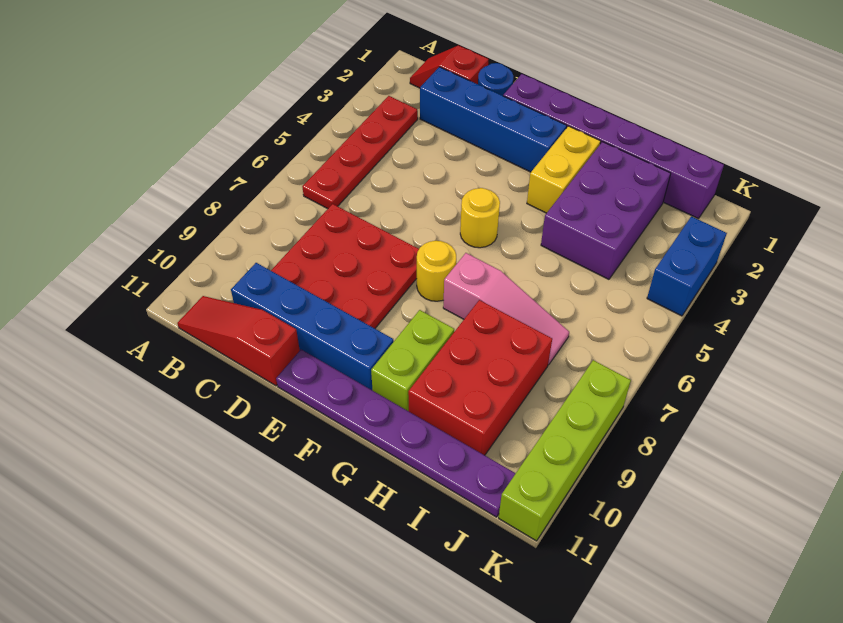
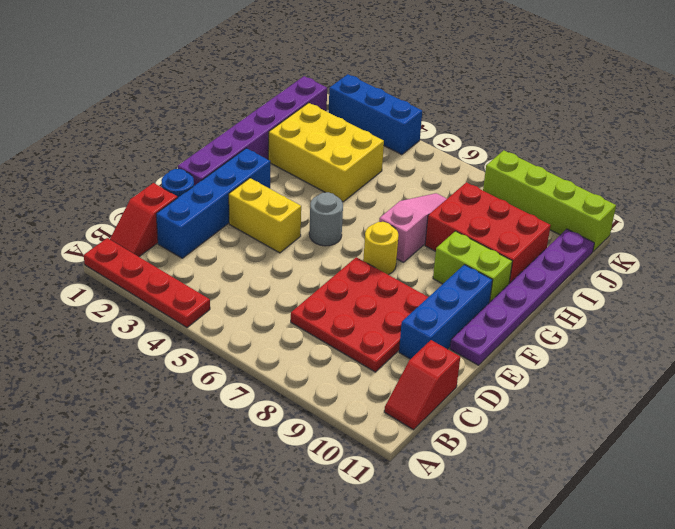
red plate B3:B6 level 1 -> red plate A1:A4 level 1
red slope B11:D11 level 1 top D -> red slope B11:C11 level 1 top C
blue brick C10:F10 level 1 -> blue brick D10:F10 level 1
yellow round brick F5 level 1 -> grey round brick F5 level 1
yellow brick G2:G3 level 1 -> yellow brick E3:E4 level 1
purple brick H2:I4 level 1 -> yellow brick H2:I4 level 1
blue brick K3:K4 level 1 -> blue brick K2:K4 level 1

